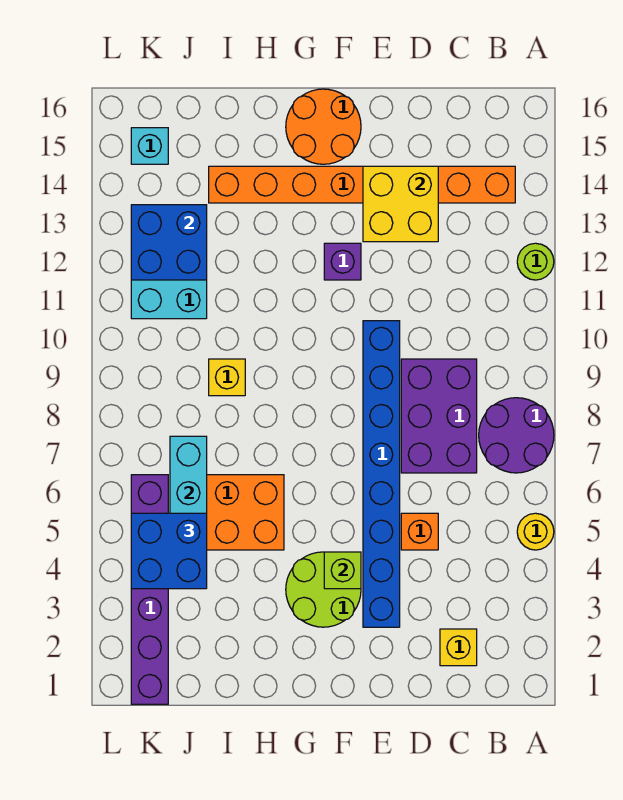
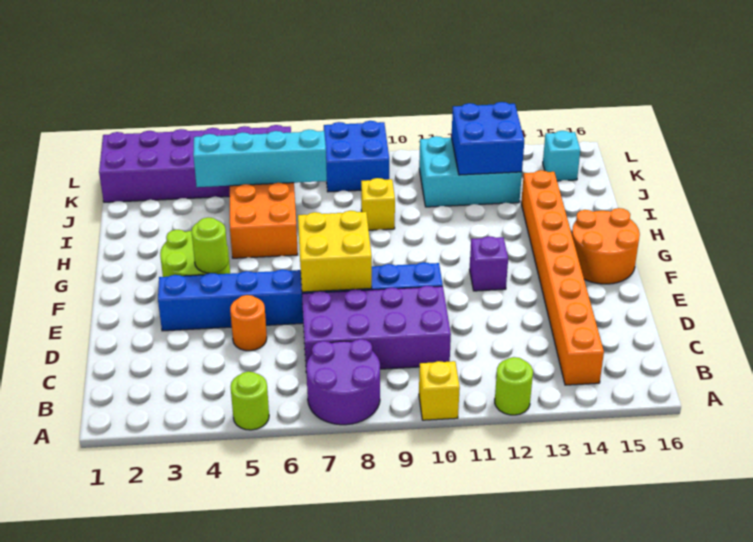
yellow round brick A5 level 1 -> lime round brick A5 level 1
yellow brick C2 level 1 -> yellow brick A10 level 1
purple brick C7:D9 level 1 -> purple brick C7:D10 level 1
orange brick D5 level 1 -> orange round brick D5 level 1
yellow brick D13:E14 level 2 -> yellow brick E7:F8 level 2
lime brick F4 level 2 -> lime round brick F4 level 2
blue brick J4:K5 level 3 -> blue brick K8:L9 level 1
purple brick K1:K6 level 1 -> purple brick K1:L6 level 1

